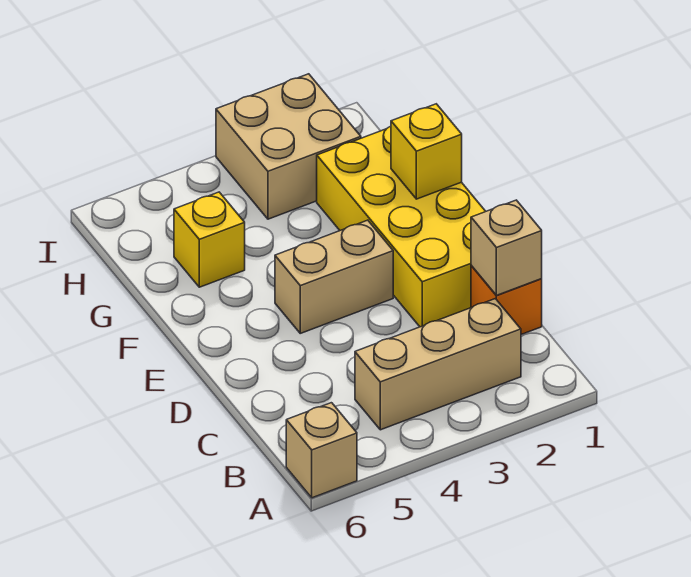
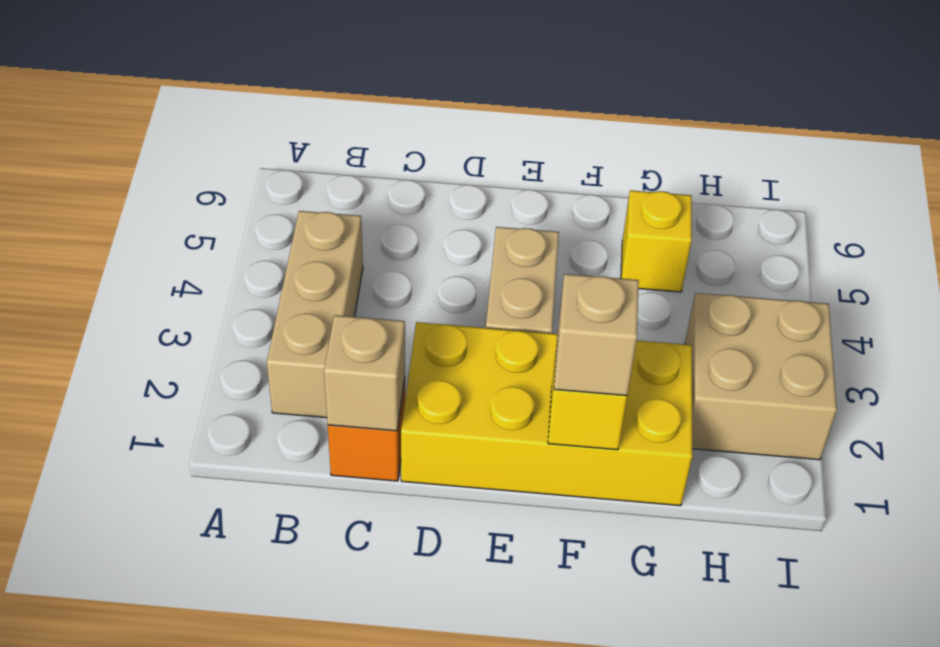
tan brick A6 level 1 -> tan brick F1 level 3

